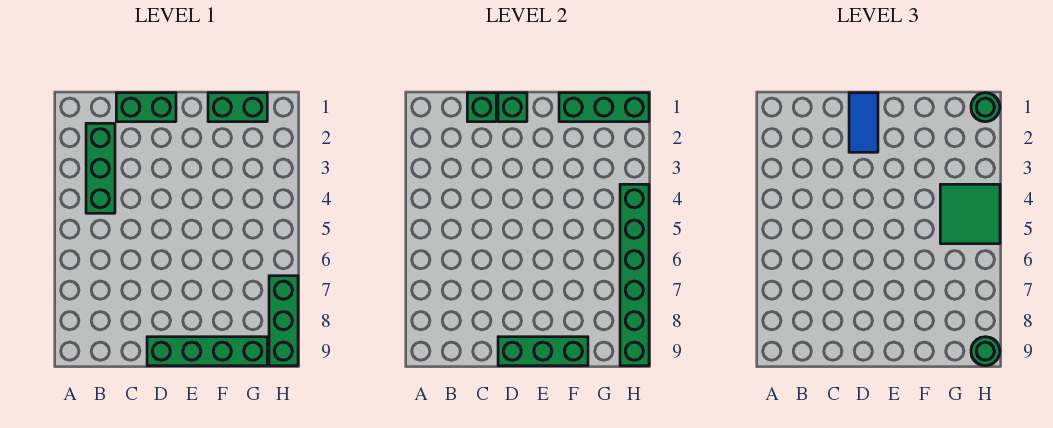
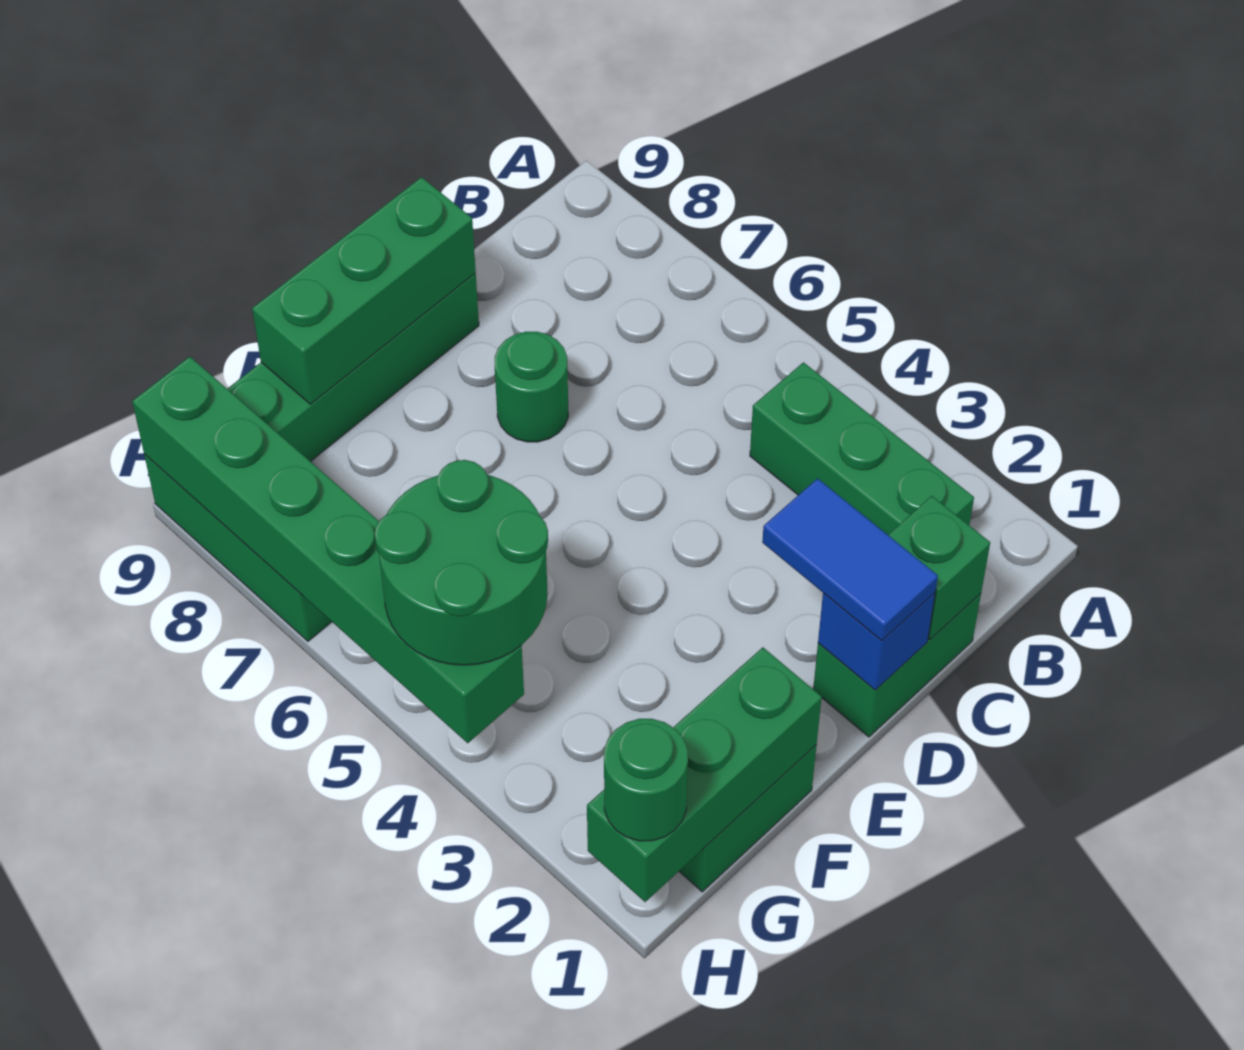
green brick D1 level 2 -> blue brick D1 level 2
green tile G4:H5 level 3 -> green round brick G4:H5 level 3
green round brick H9 level 3 -> green round brick D7 level 1

